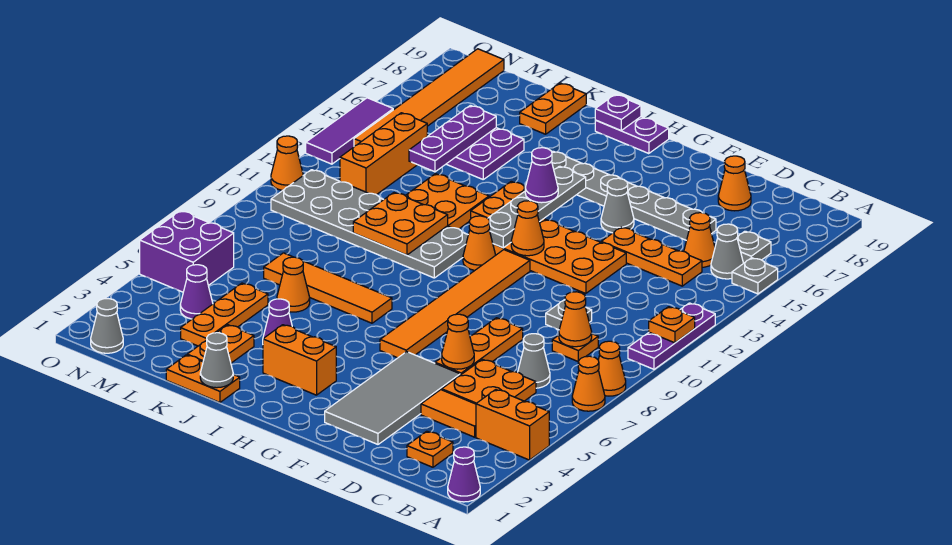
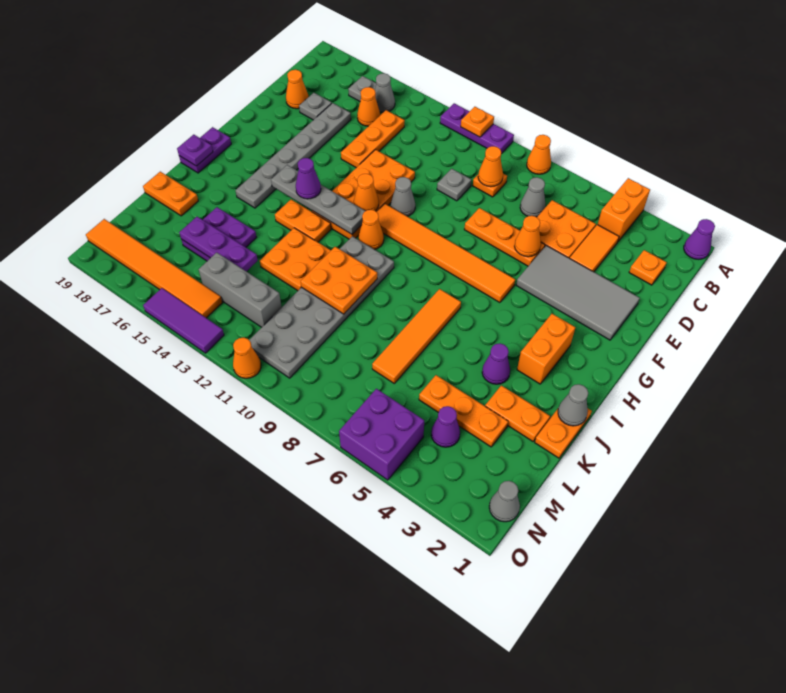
orange cone A7 level 1 -> none
grey plate A15 level 1 -> grey plate D17 level 1
grey cone F15 level 1 -> grey cone F11 level 1
orange cone K6 level 1 -> none
orange brick M12:M14 level 1 -> grey brick M12:M14 level 1

